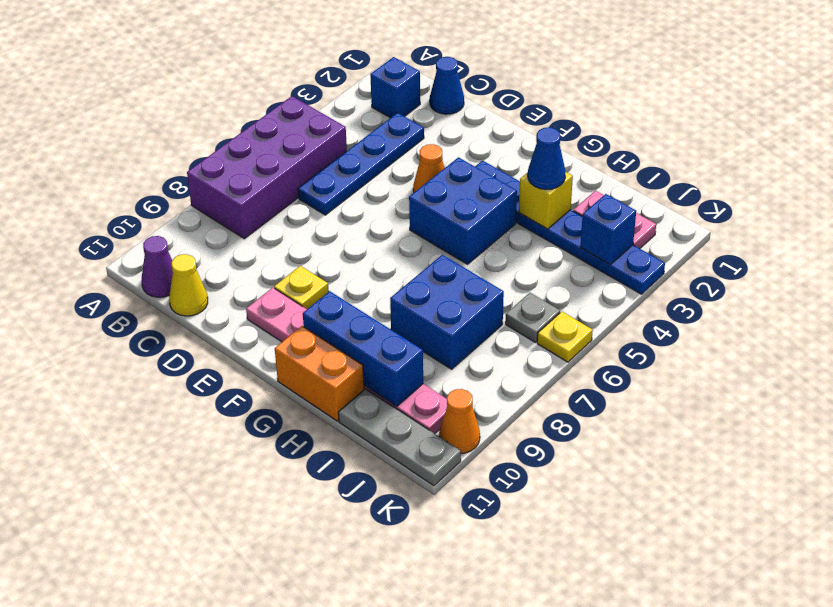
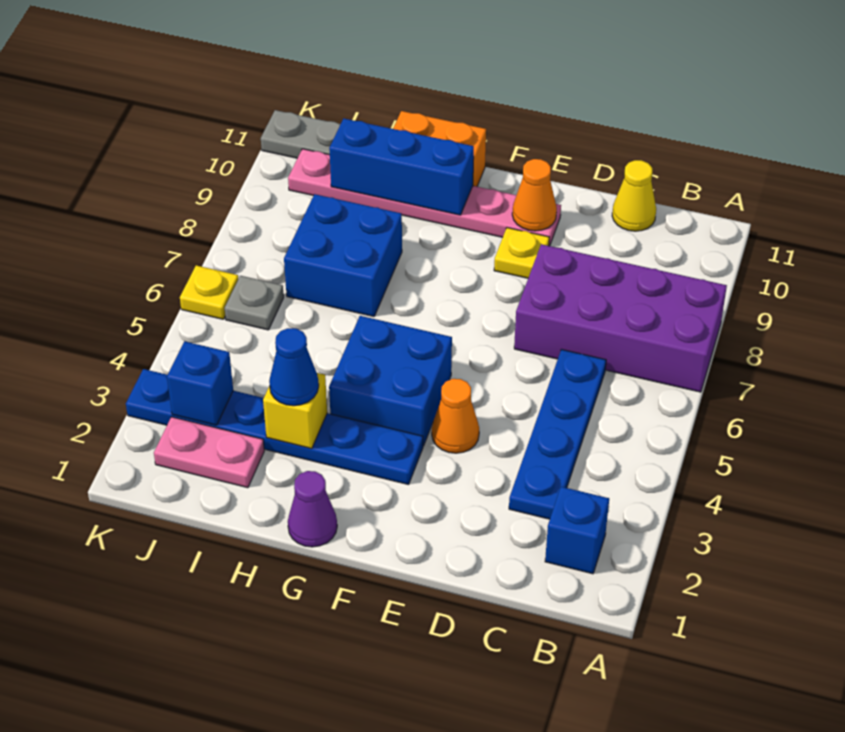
purple brick A5:B8 level 1 -> purple brick A7:D8 level 1
purple cone B11 level 1 -> purple cone G1 level 1
blue cone C1 level 1 -> none
orange cone K10 level 1 -> orange cone E10 level 2

